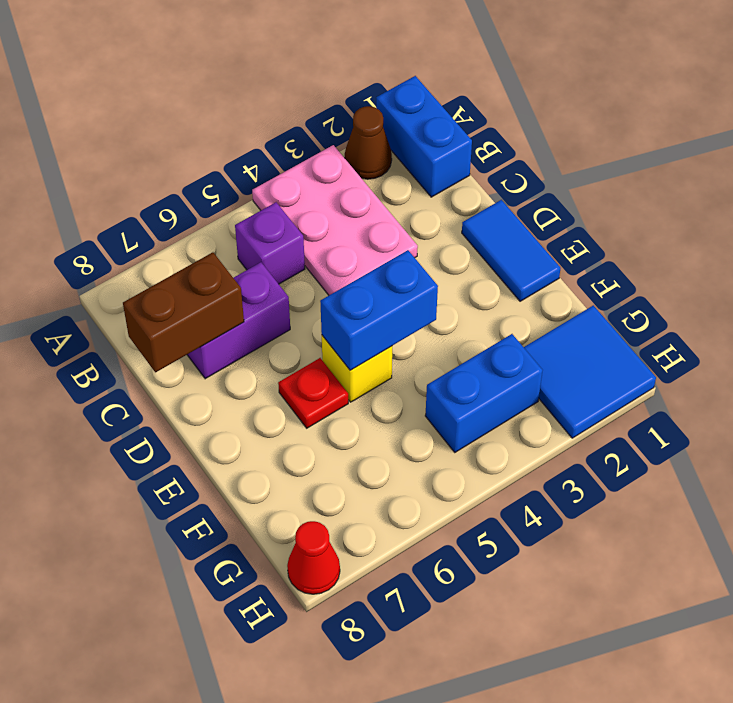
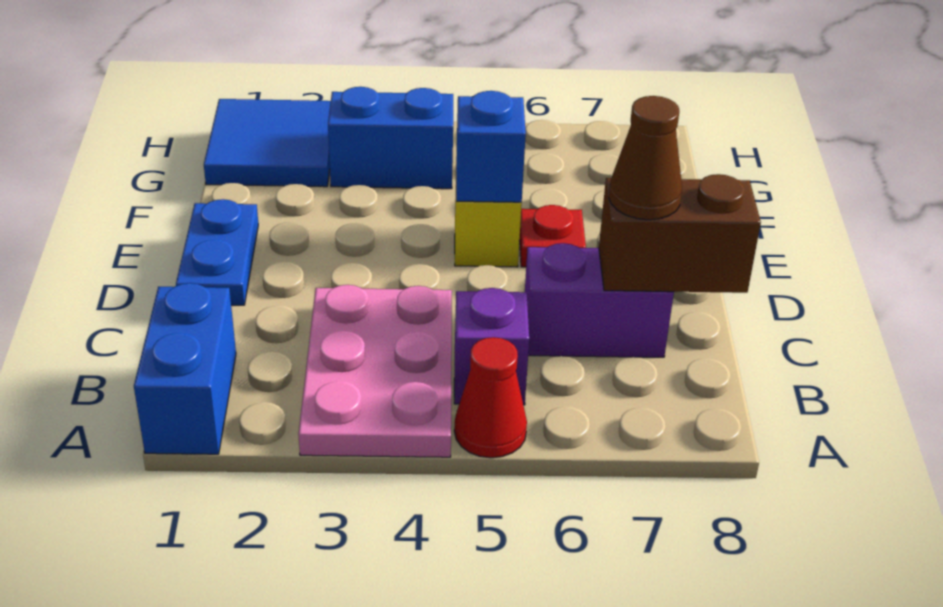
brown cone A2 level 1 -> brown cone C7 level 3
blue tile D1:E1 level 1 -> blue plate D1:E1 level 1
blue brick E4:E5 level 2 -> blue brick E5 level 2
red cone H8 level 1 -> red cone A5 level 1

